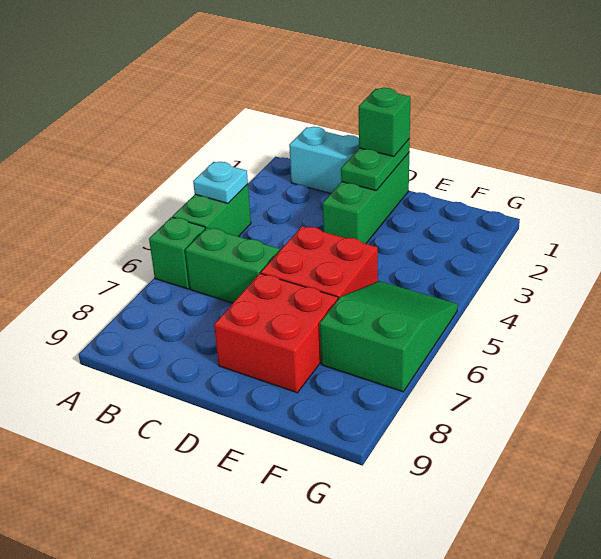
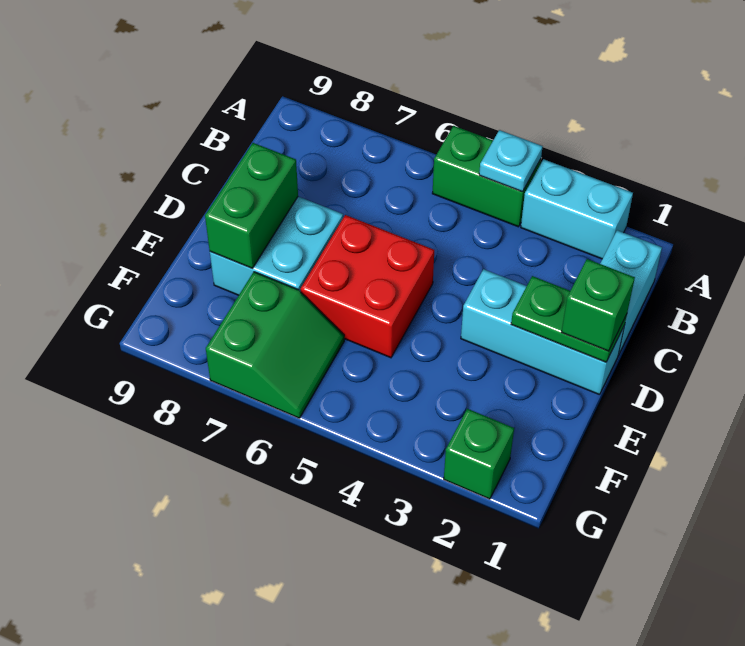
none -> cyan brick A2:A3 level 1
green brick A6 level 1 -> green brick G2 level 1
green brick B6:C6 level 1 -> green brick D8:E8 level 2
green brick D1:D3 level 1 -> cyan brick D1:D3 level 1
red brick D7:E8 level 1 -> cyan brick D7:E8 level 1
green slope F5:G7 level 1 top 7 -> green slope F6:G7 level 1 top 7

